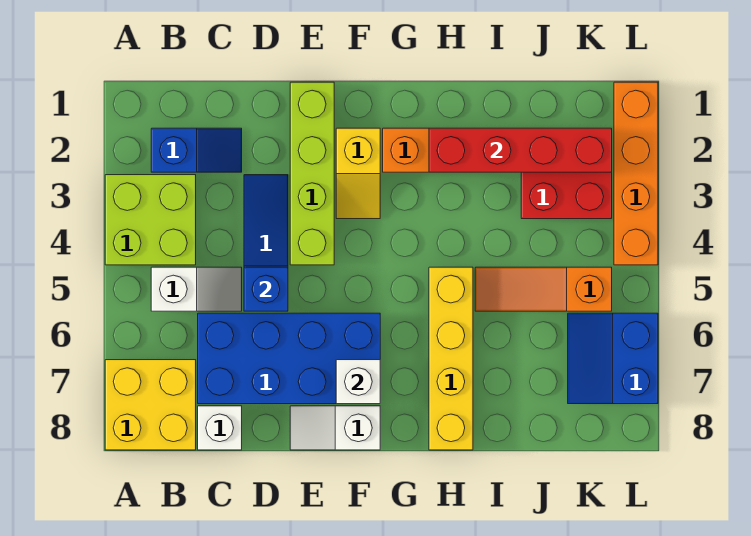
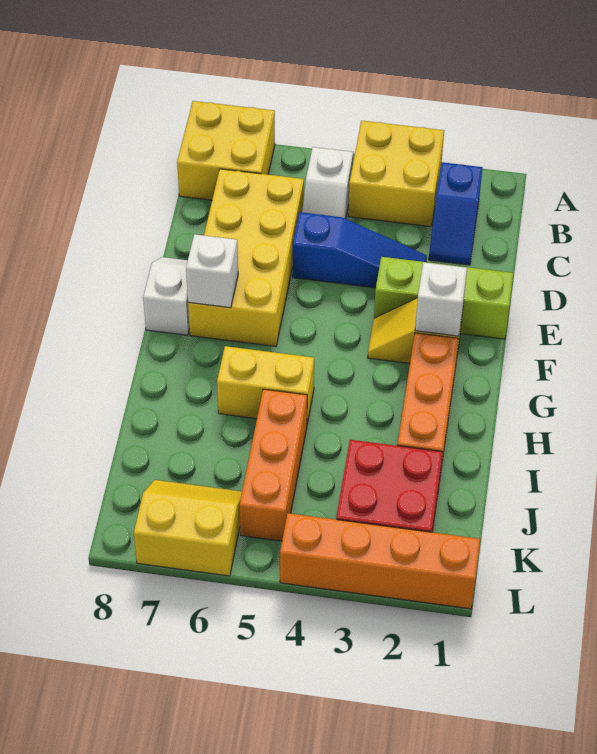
lime brick A3:B4 level 1 -> yellow brick A3:B4 level 1
blue brick C6:F7 level 1 -> yellow brick C6:F7 level 1
white brick C8 level 1 -> white brick F2 level 2
blue brick D5 level 2 -> none
lime brick E1:E4 level 1 -> lime brick E1:E3 level 1
red brick H2:K2 level 2 -> none
yellow brick H5:H8 level 1 -> yellow brick H5:H6 level 1
orange slope I5:K5 level 1 top K -> orange brick I5:K5 level 1
blue slope K6:L7 level 1 top L -> yellow slope K6:L7 level 1 top L

